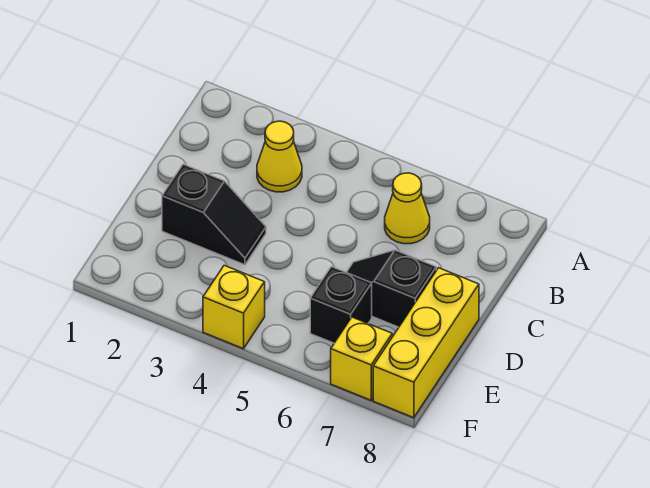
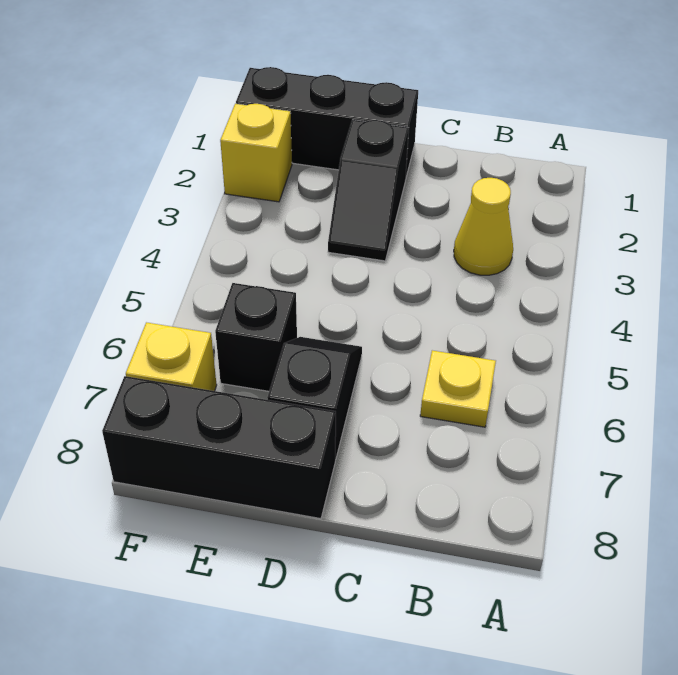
yellow cone B6 level 1 -> yellow plate B6 level 1
none -> black brick D1:F1 level 1
yellow brick D8:F8 level 1 -> black brick D8:F8 level 1
yellow brick F4 level 1 -> yellow brick F2 level 1

